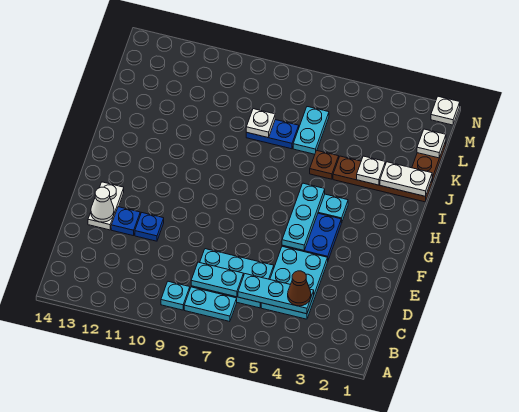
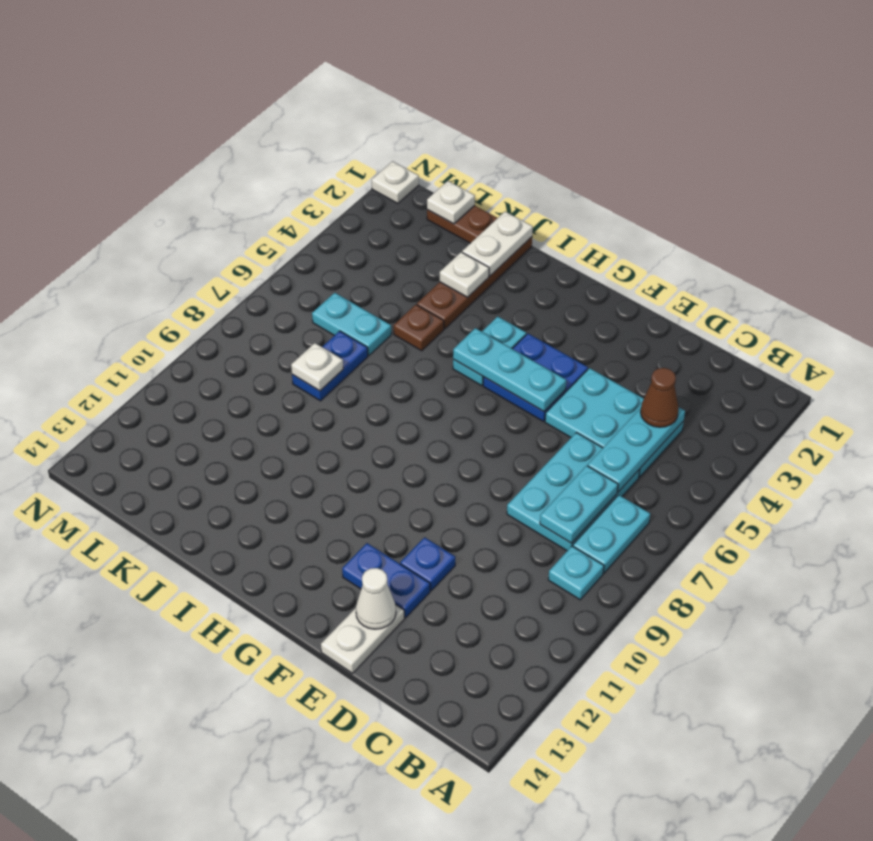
blue plate E12 level 1 -> blue plate E12:F12 level 1
white plate E13:F13 level 1 -> white plate E13:E14 level 1

